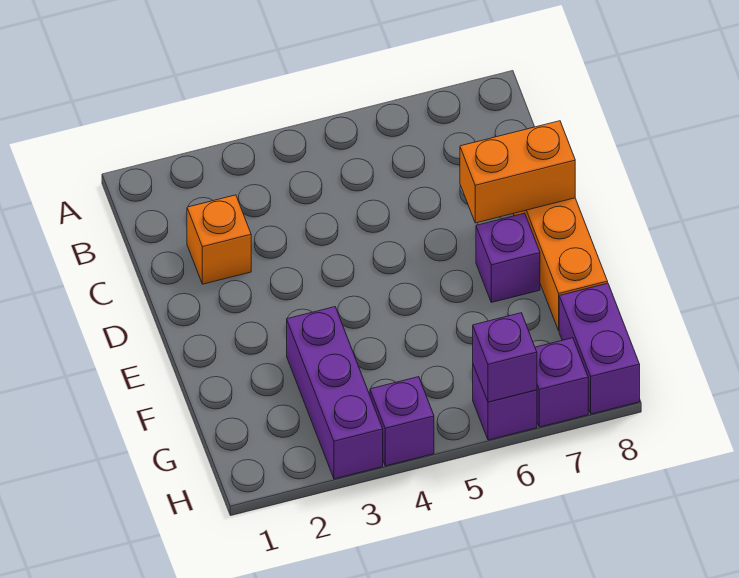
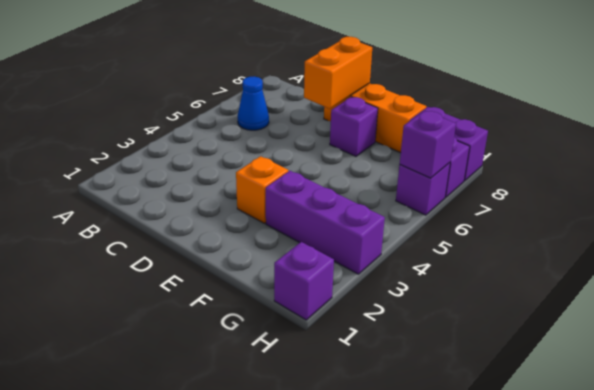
none -> blue cone B6 level 1
orange brick C2 level 1 -> orange brick E3 level 1
purple brick H4 level 1 -> purple brick H1 level 1

